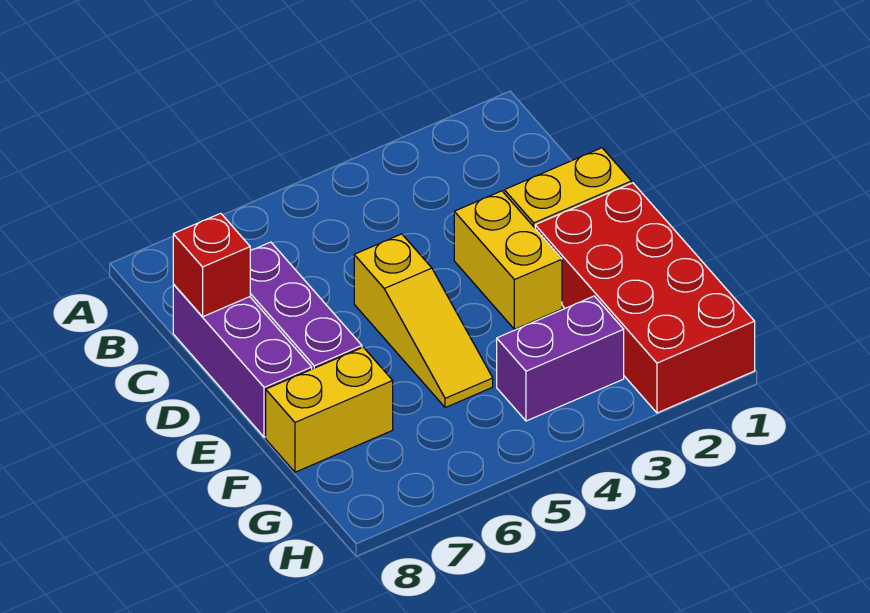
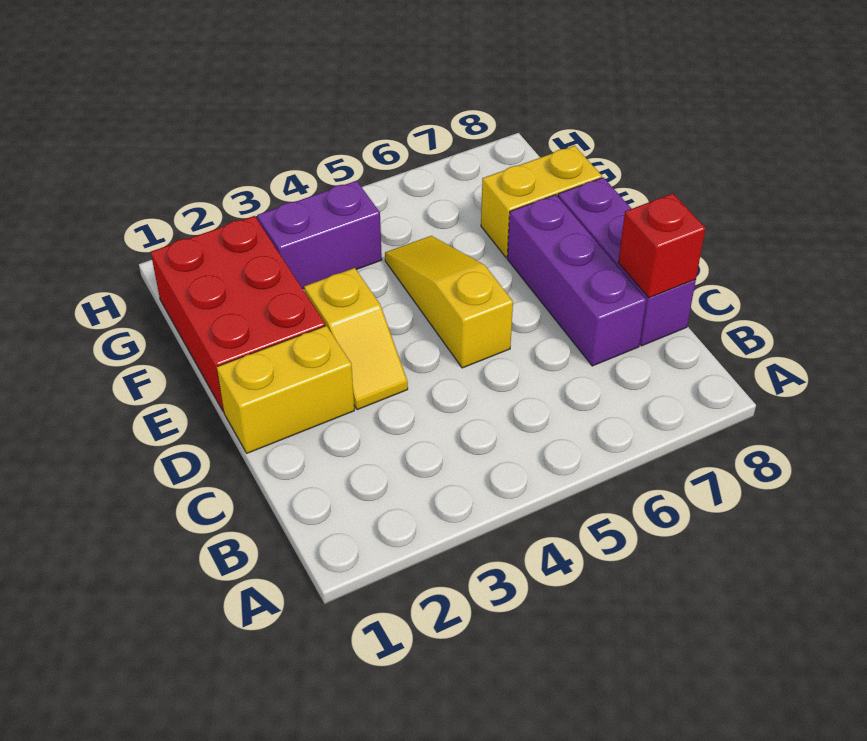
yellow brick D3:E3 level 1 -> yellow slope D3:E3 level 1 top E
red brick E1:H2 level 1 -> red brick E1:G2 level 1

